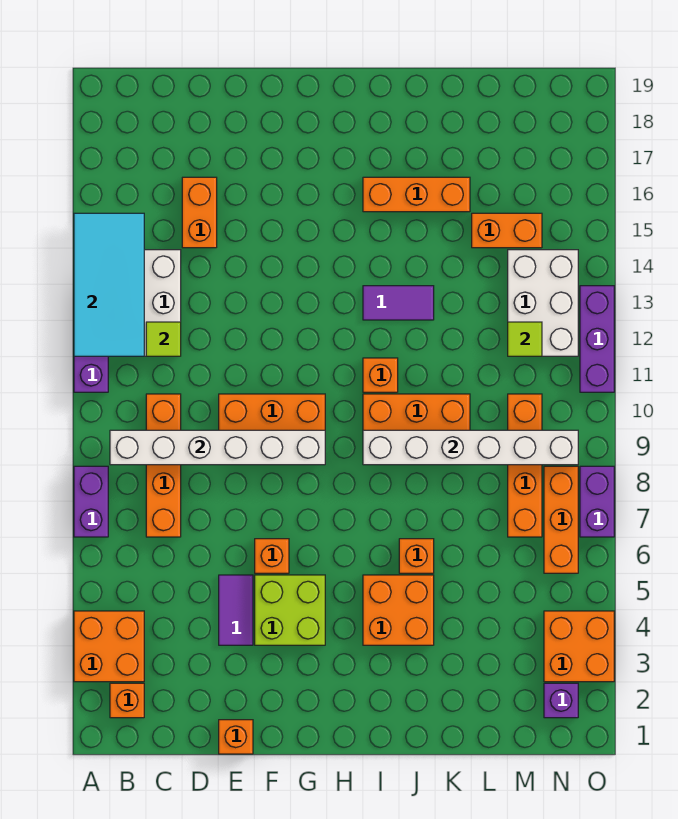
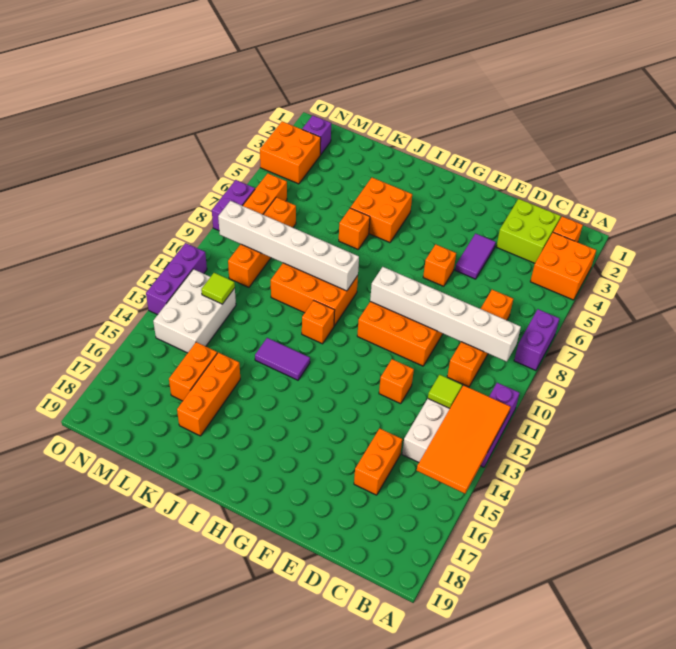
cyan tile A12:B15 level 2 -> orange tile A12:B15 level 2
orange brick E1 level 1 -> orange brick E12 level 1
lime brick F4:G5 level 1 -> lime brick C2:D3 level 1
orange brick I16:K16 level 1 -> orange brick K15:K17 level 1
orange brick L15:M15 level 1 -> orange brick L15:L16 level 1

